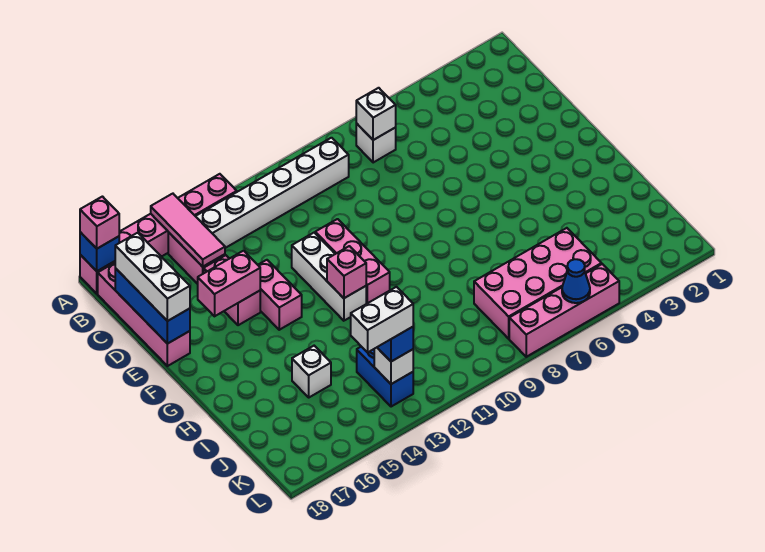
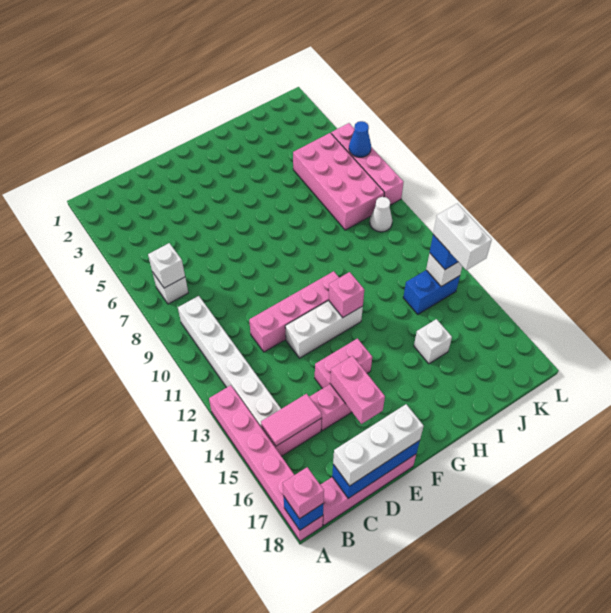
pink tile A15:C15 level 2 -> pink tile B15:C15 level 2
pink brick E11:G11 level 1 -> pink brick D11:G11 level 1
none -> white cone K9 level 1

